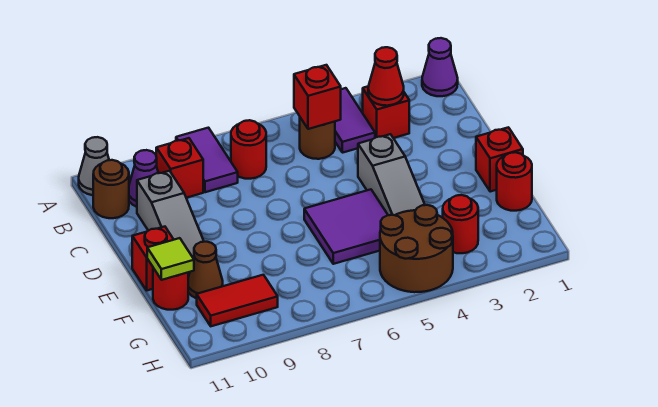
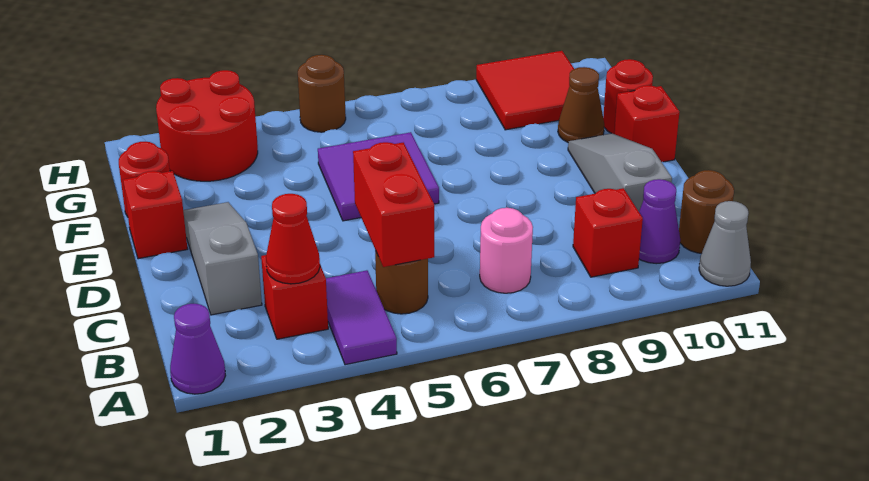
purple tile A8:B8 level 1 -> none
red brick B5 level 2 -> red brick B5:C5 level 2
red round brick B7 level 1 -> pink round brick B7 level 1
grey slope D4:F4 level 1 top D -> grey slope C2:E2 level 1 top C
lime tile F11 level 2 -> none
red round brick G3 level 1 -> red round brick G2:H3 level 1
brown round brick G4:H5 level 1 -> brown round brick H5 level 1
red tile G9:G10 level 1 -> red tile G9:H10 level 1

